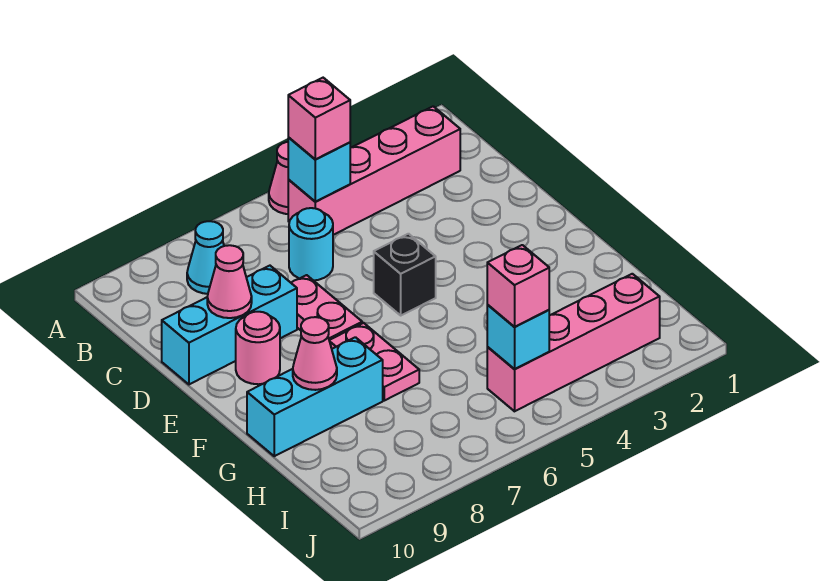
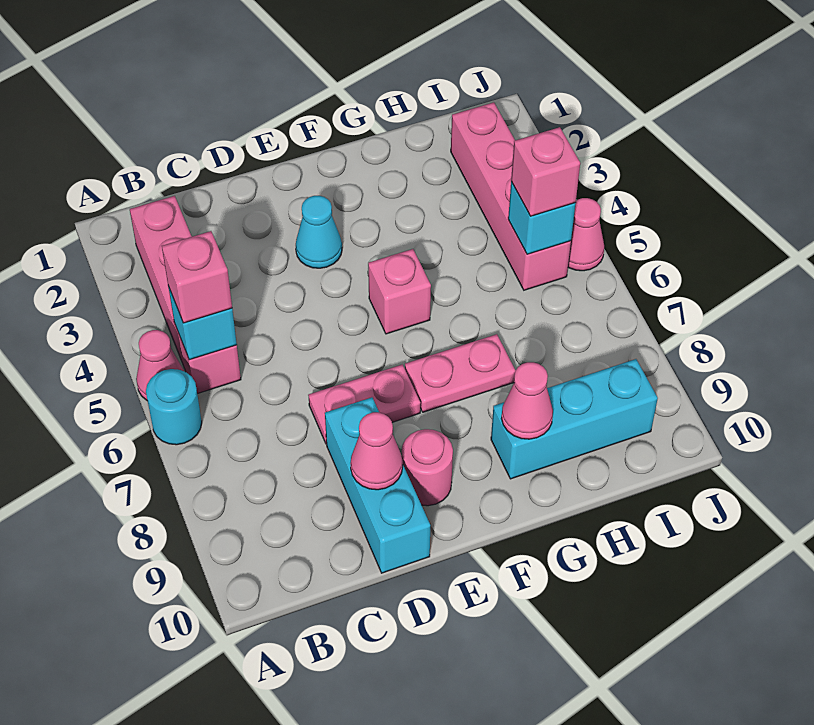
cyan cone B8 level 1 -> cyan cone E3 level 1
cyan round brick C6 level 1 -> cyan round brick A6 level 1
black brick E5 level 1 -> none
none -> pink brick F5 level 1
cyan brick G8:G10 level 1 -> cyan brick G9:I9 level 1
none -> pink cone J5 level 1

